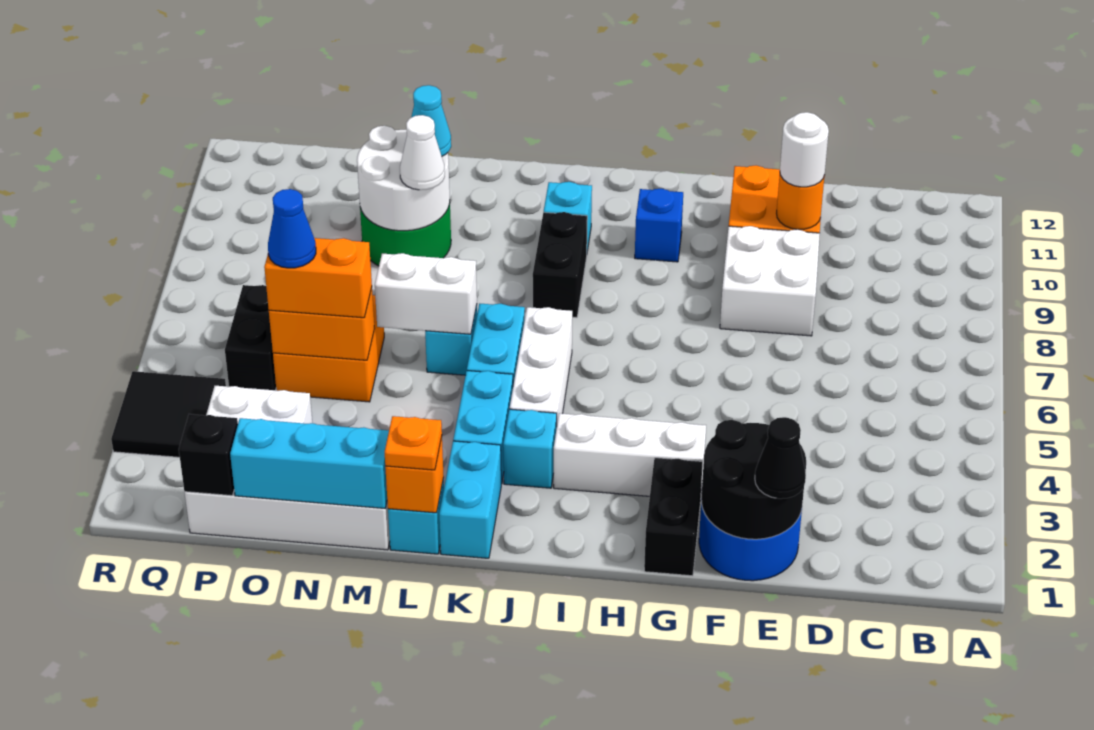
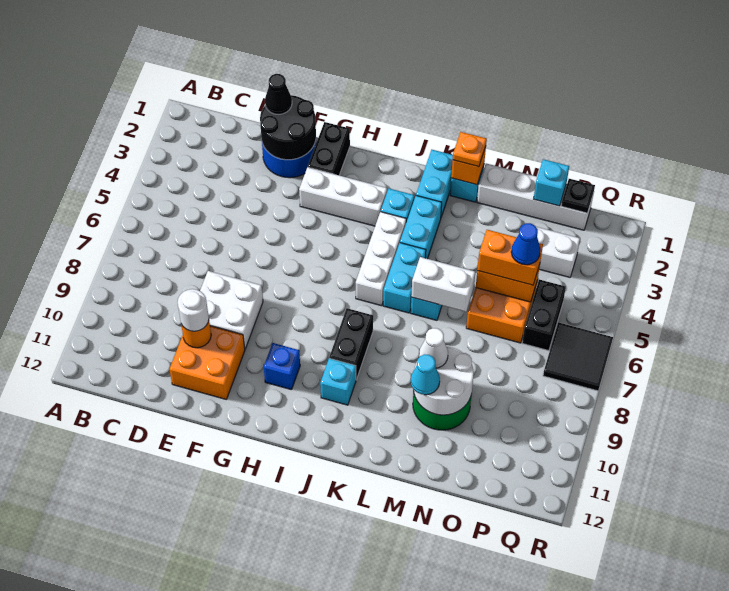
cyan brick M1:O1 level 2 -> cyan brick O1 level 2
black brick P1 level 2 -> black plate P1 level 2
black tile Q3:R4 level 1 -> black tile Q6:R7 level 1

